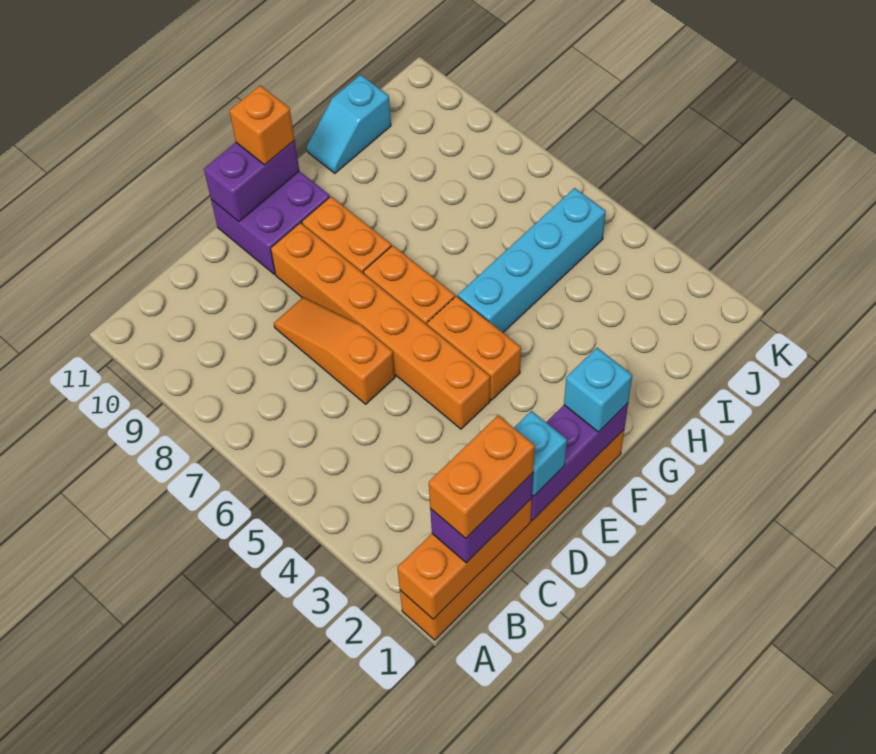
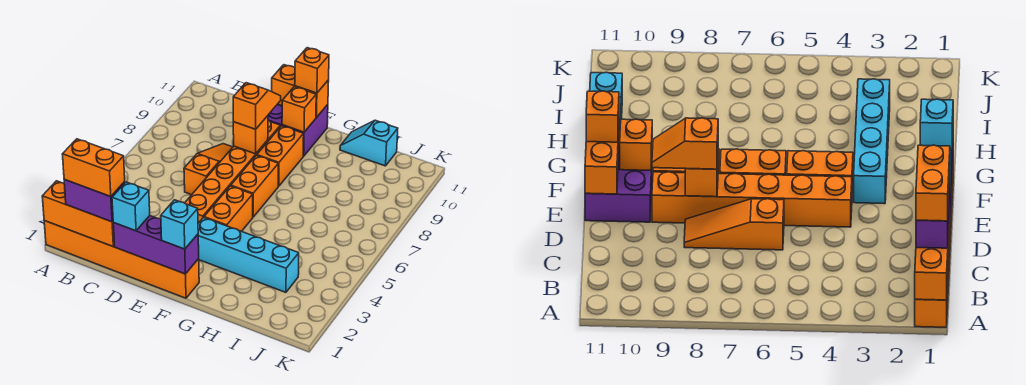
none -> orange brick E8 level 2
none -> orange slope E8:E9 level 3 top 8
purple brick E11:F11 level 2 -> orange brick E11:F11 level 2
none -> orange brick F10 level 2
cyan brick G5:J5 level 1 -> cyan brick F3:I3 level 1

